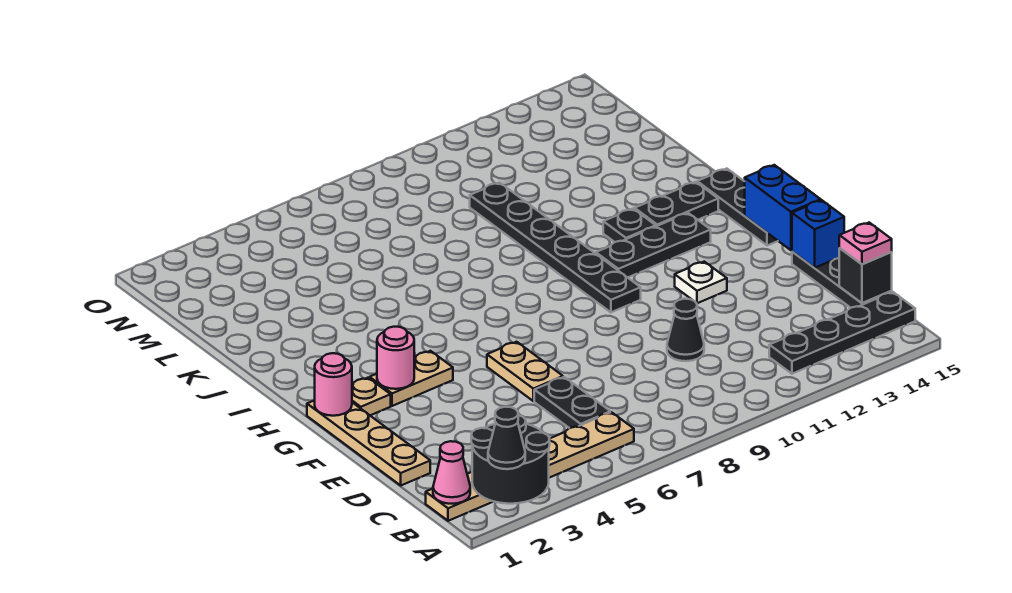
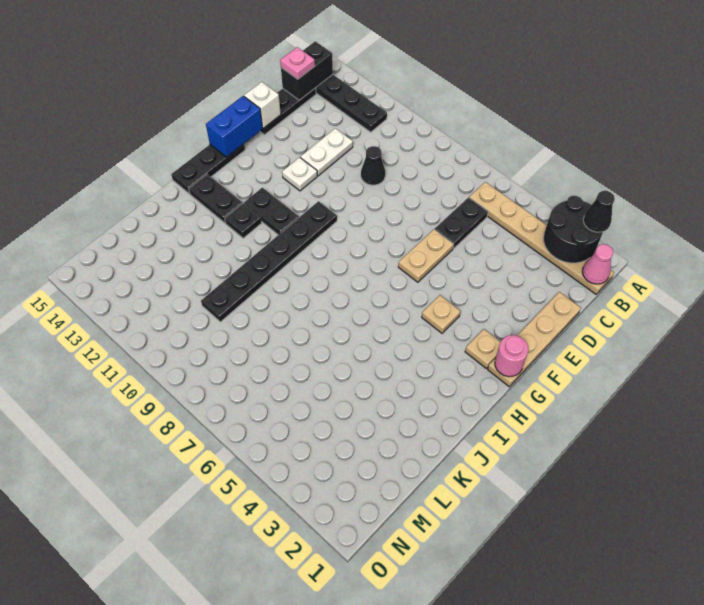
black brick C15 level 2 -> black brick B15:C15 level 2
none -> white plate D12:E12 level 1
blue brick E15 level 2 -> white brick E15 level 2
tan plate G3:G4 level 1 -> tan plate G4 level 1
pink round brick G3 level 2 -> none
black plate H11:H13 level 1 -> black plate H11:H12 level 1

